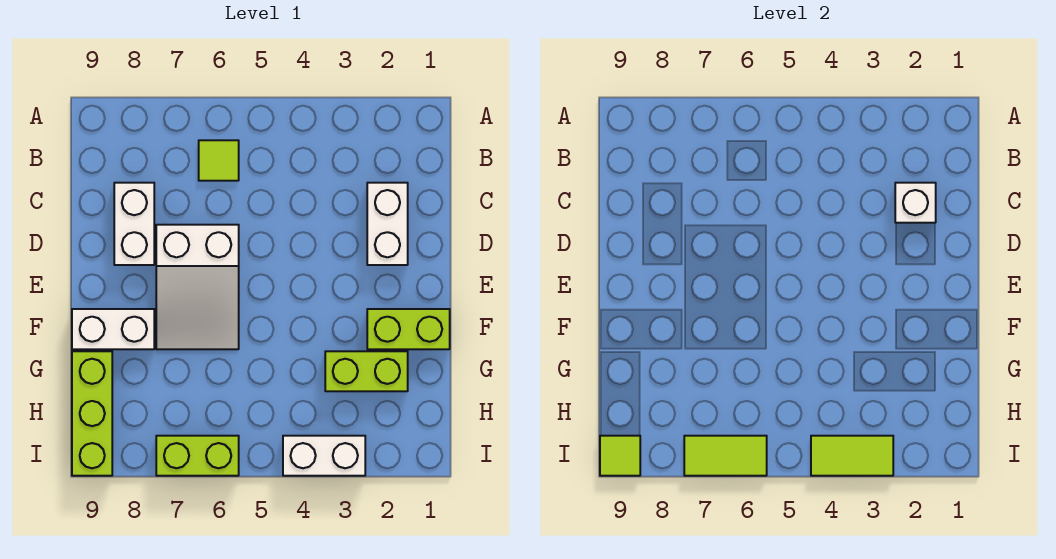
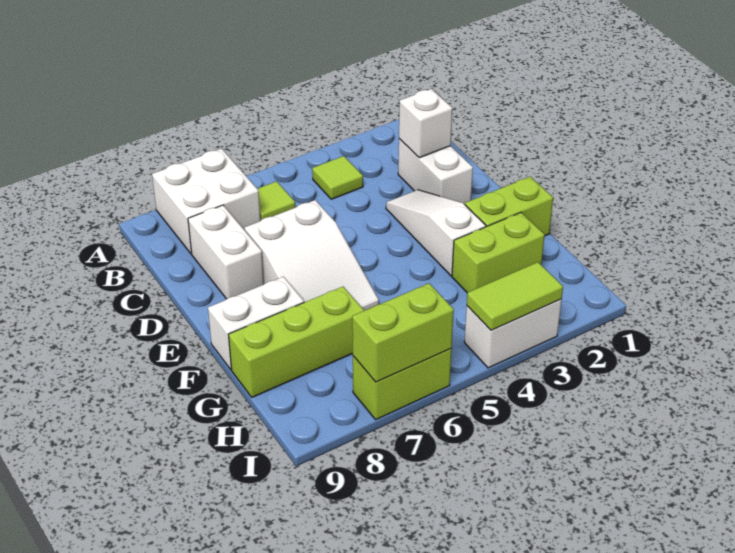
none -> white brick A7:B8 level 1
none -> white slope D3:F3 level 1 top F
lime brick G9:I9 level 1 -> lime brick G7:G9 level 1
lime tile I6:I7 level 2 -> lime brick I6:I7 level 2
lime tile I9 level 2 -> lime tile B4 level 1

